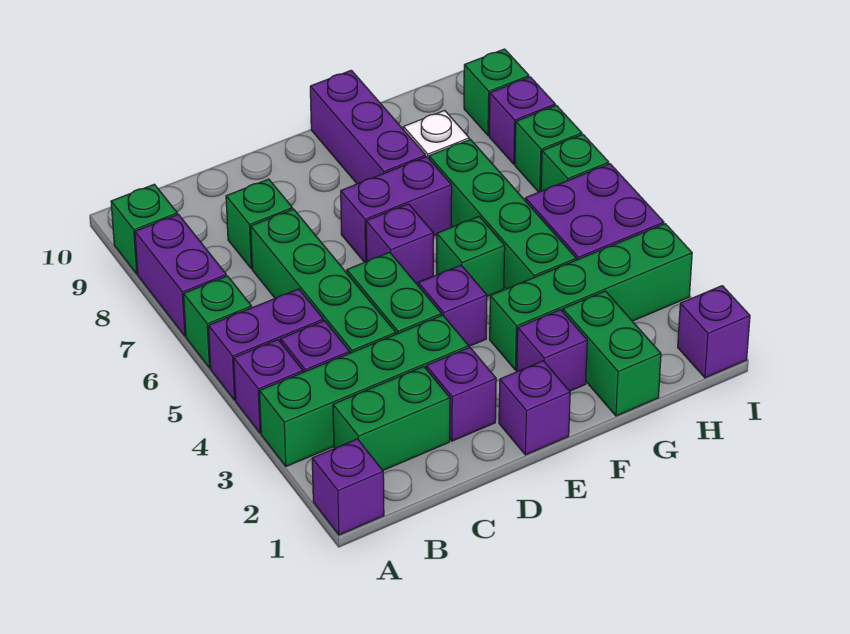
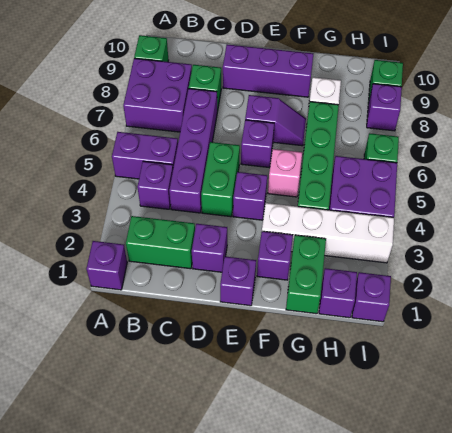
green brick A3:D3 level 1 -> none
purple brick A4 level 1 -> purple brick H1 level 1
green brick A6 level 1 -> none
purple brick A7:A8 level 1 -> purple brick A7:B8 level 1
green brick C4:C7 level 1 -> purple brick C4:C7 level 1
purple brick E7:F7 level 1 -> purple slope E7:F7 level 1 top E
green brick F3:I3 level 1 -> white brick F3:I3 level 1
green brick F5 level 1 -> pink brick F5 level 1
purple brick F8:F10 level 1 -> purple brick D9:F9 level 1
green brick I7 level 1 -> none

